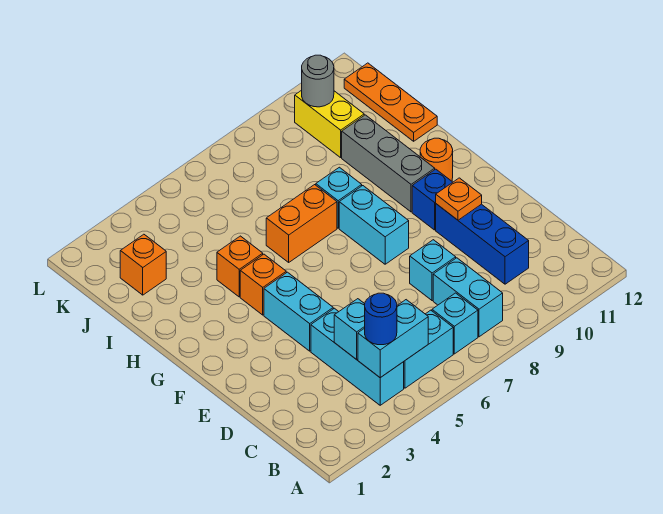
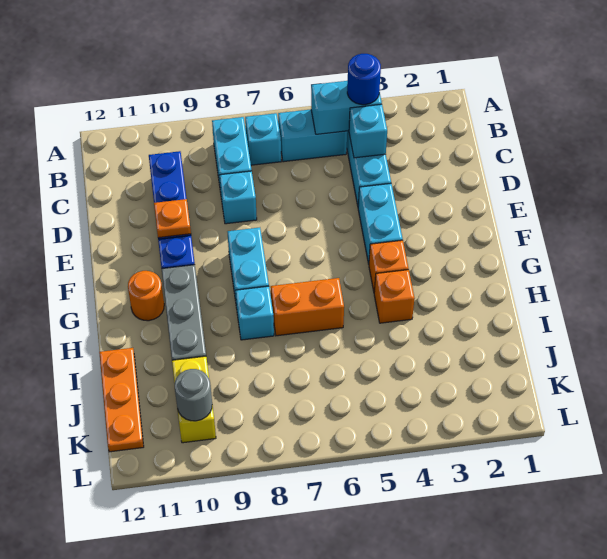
orange brick J2 level 1 -> none

